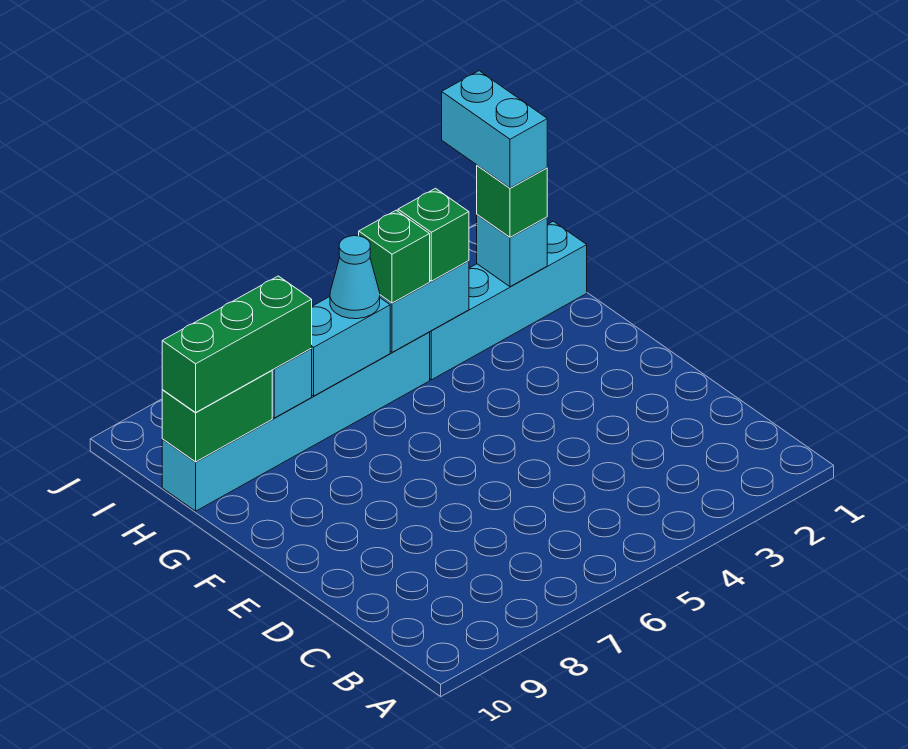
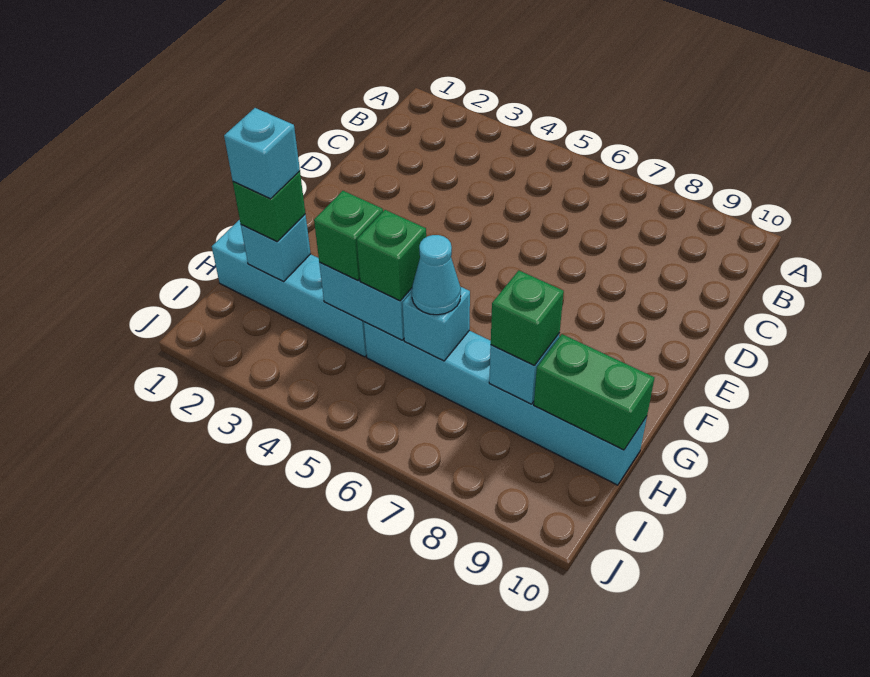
cyan brick H2:I2 level 4 -> cyan brick H2 level 4
cyan brick H6:H7 level 2 -> cyan brick H6 level 2
green brick H8:H10 level 3 -> green brick H8 level 3

